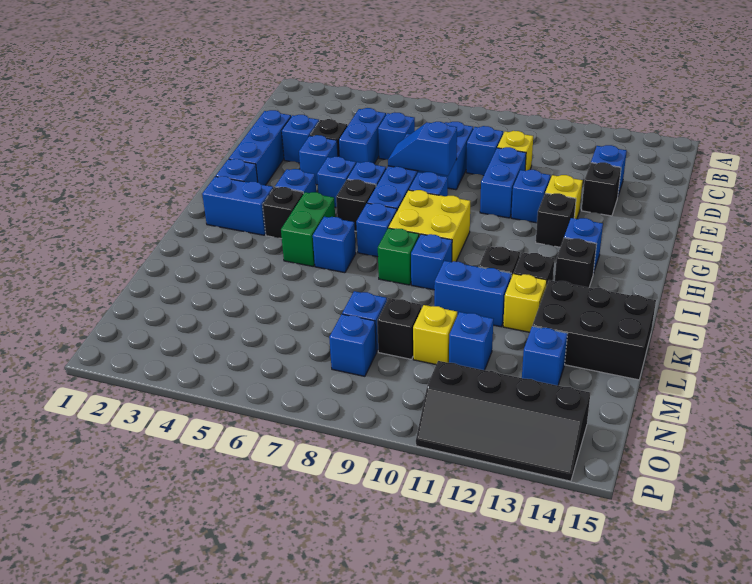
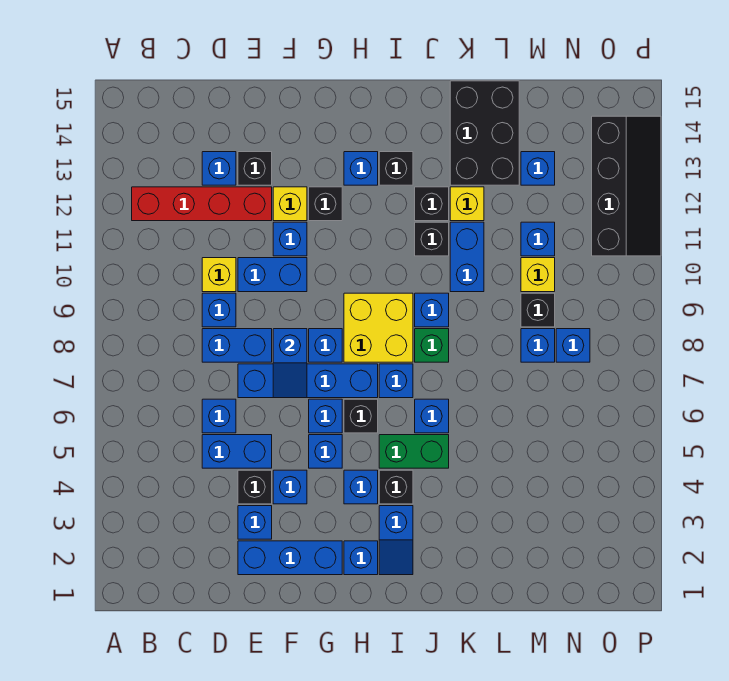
none -> red brick B12:E12 level 1
blue brick I2:I3 level 1 -> blue slope I2:I3 level 1 top 3

